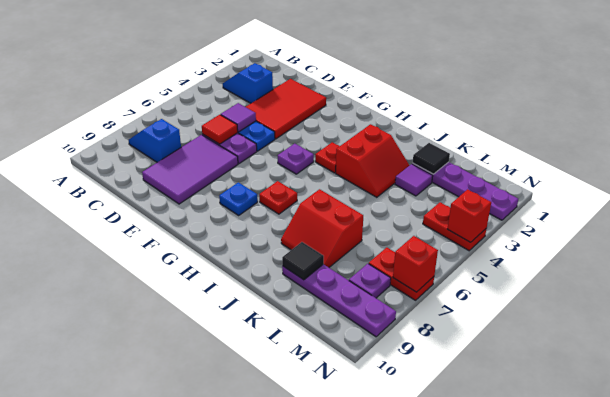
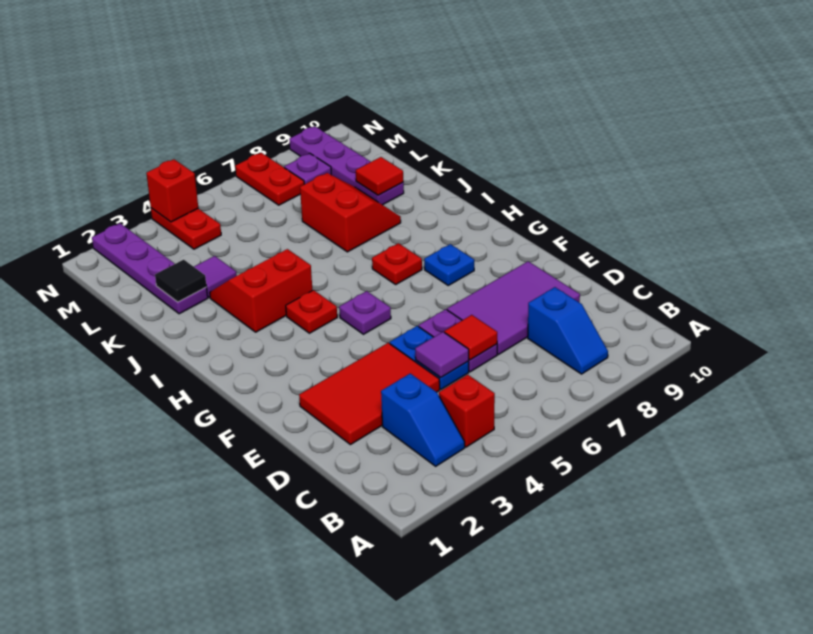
black tile K9 level 2 -> red tile K9 level 2
red brick N7 level 2 -> red brick B4 level 1

